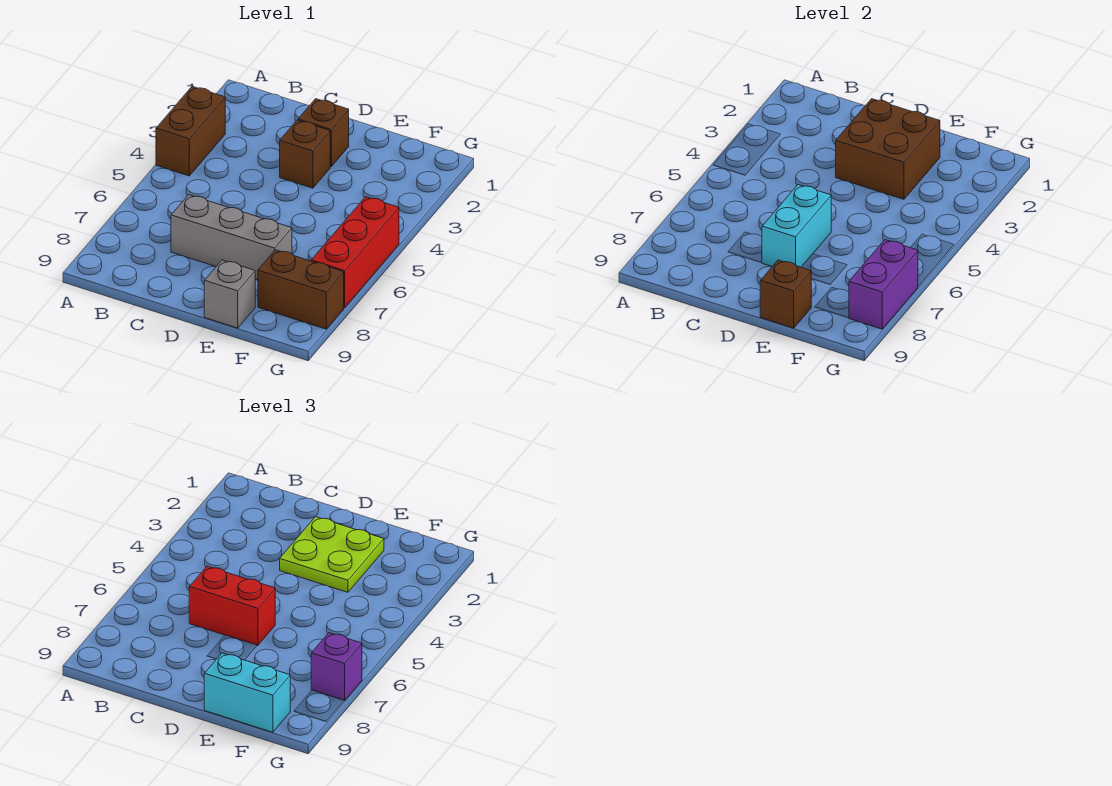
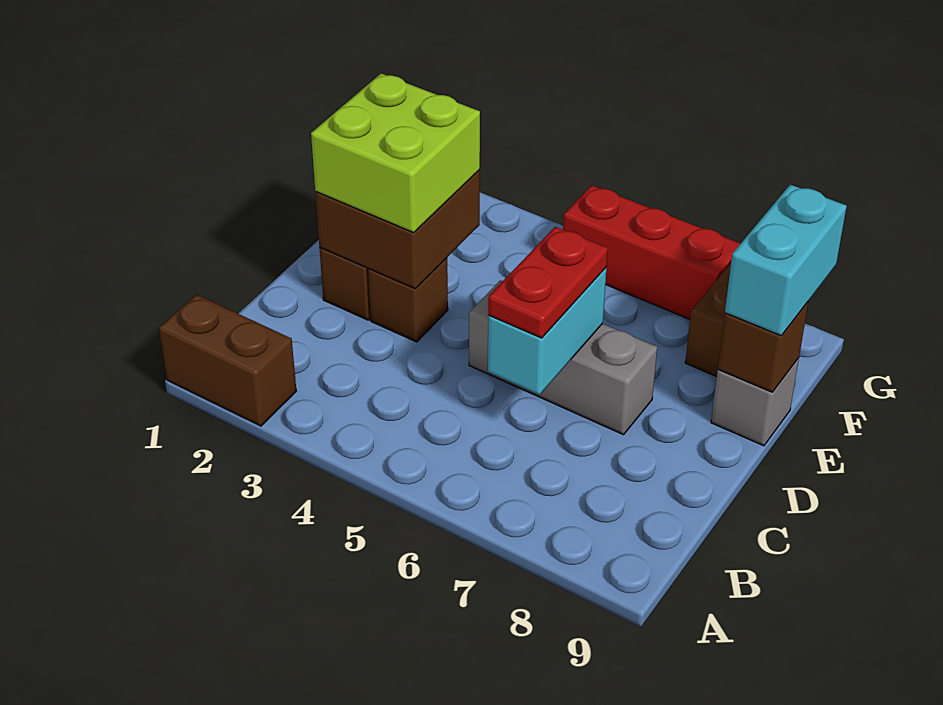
brown brick A3:A4 level 1 -> brown brick A1:A2 level 1
red brick C6:D6 level 3 -> red plate C6:D6 level 3
grey brick C7:E7 level 1 -> grey brick D5:D7 level 1
lime plate D2:E3 level 3 -> lime brick D2:E3 level 3
cyan brick D6:D7 level 2 -> cyan brick C6:D6 level 2
purple brick G7:G8 level 2 -> none
purple brick G7 level 3 -> none

